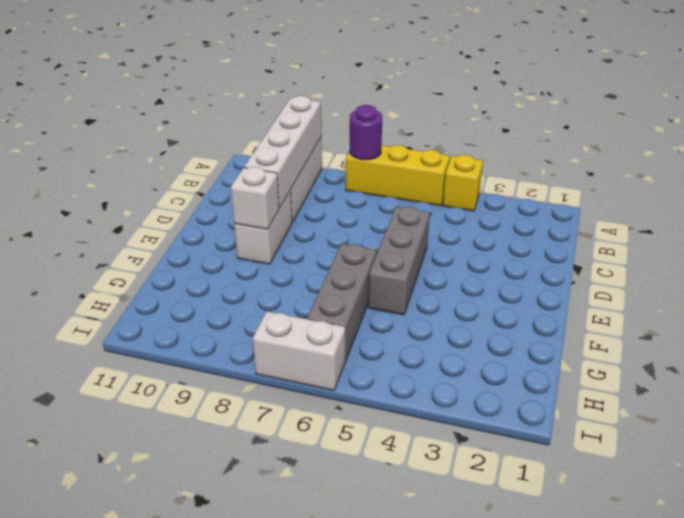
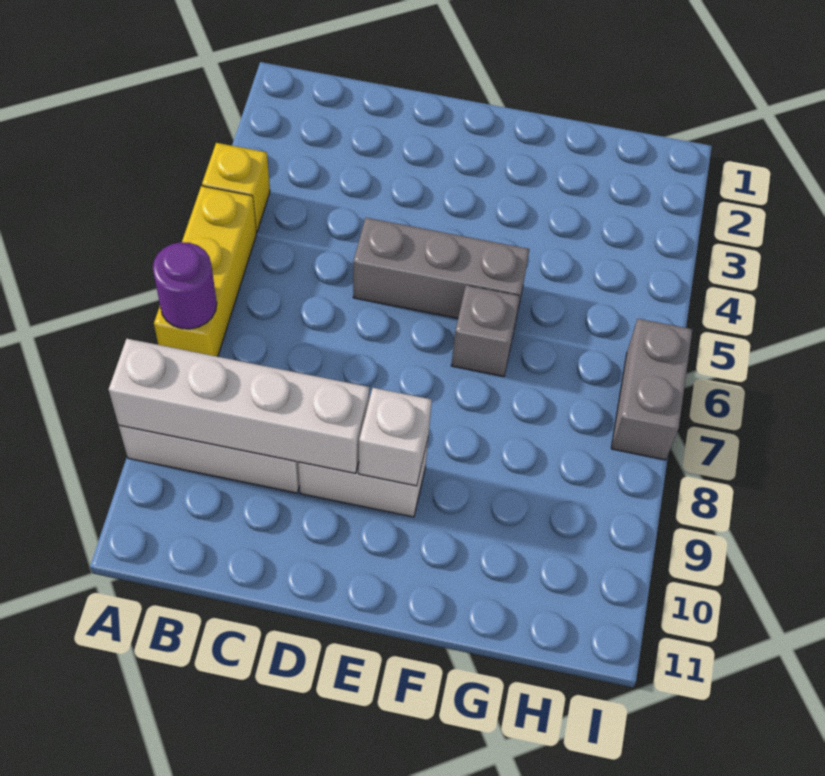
grey brick F6:H6 level 1 -> grey brick F6 level 1
white brick I6:I7 level 1 -> grey brick I6:I7 level 1

